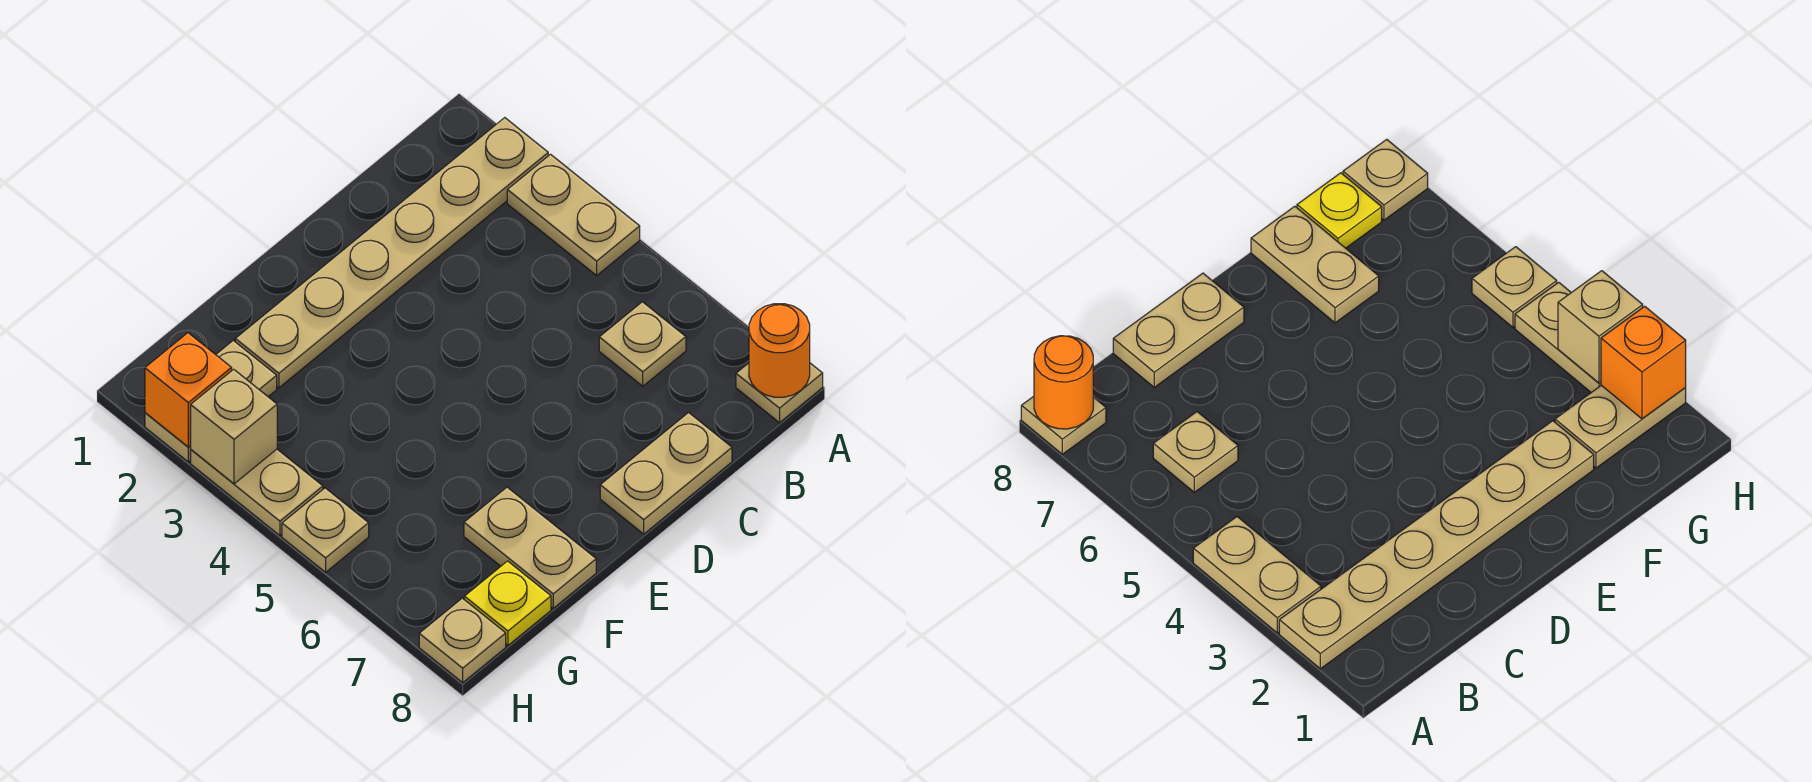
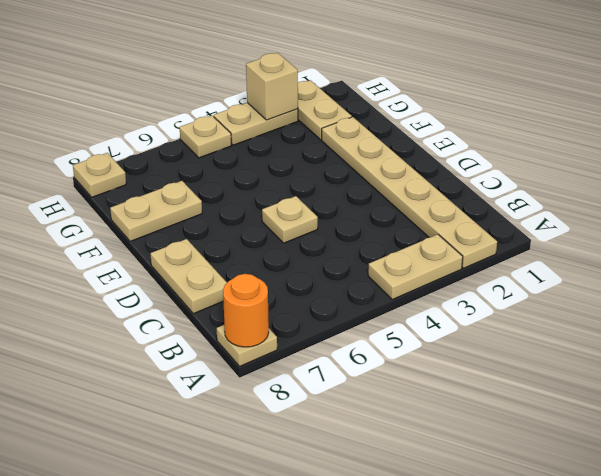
tan plate B6 level 1 -> tan plate D5 level 1
yellow plate G8 level 1 -> none
orange brick H2 level 2 -> none

